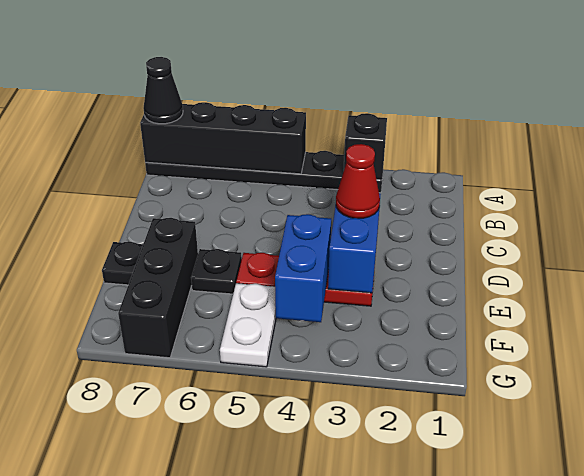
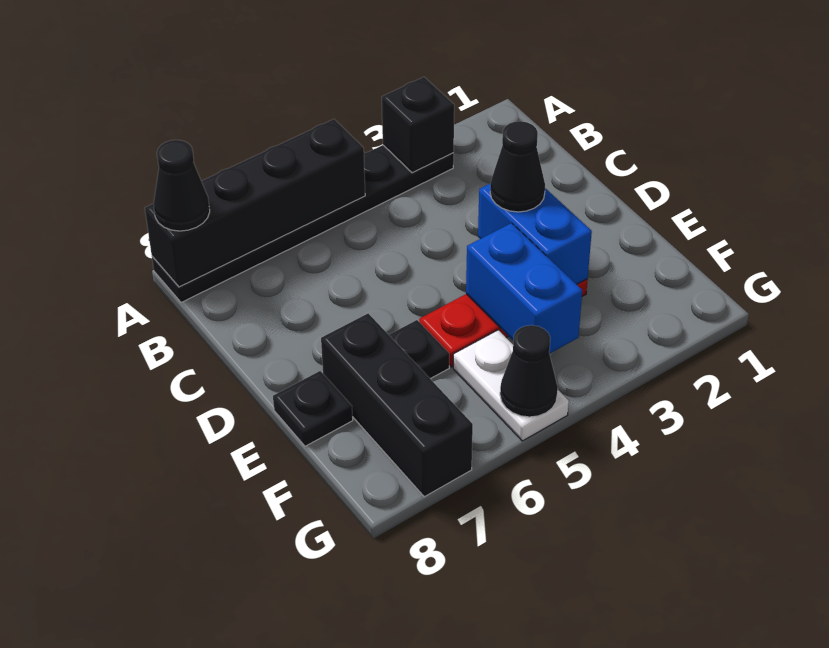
red cone D3 level 3 -> black cone D3 level 3
none -> black cone G5 level 2

